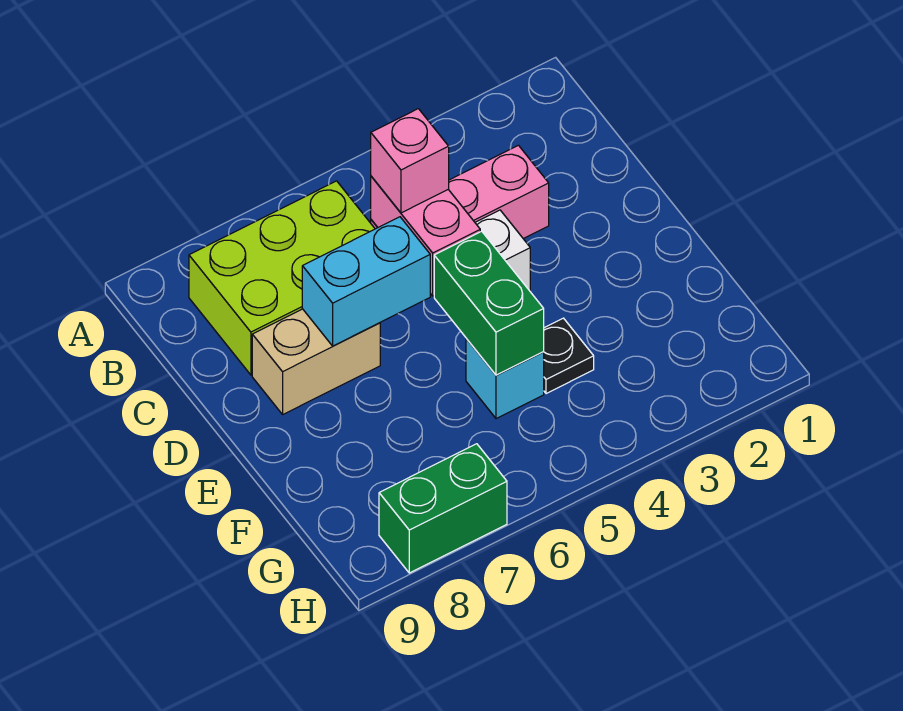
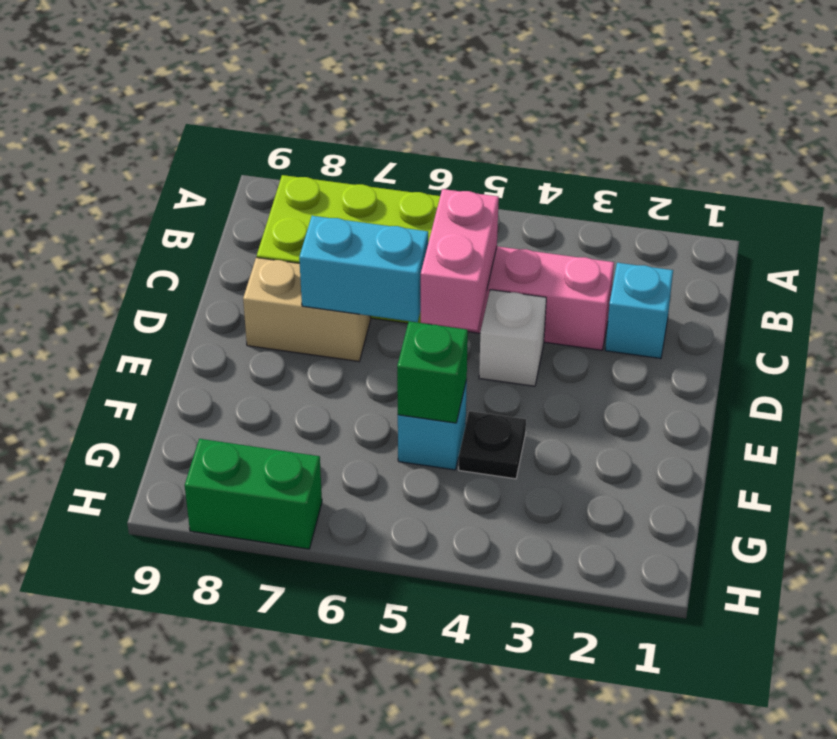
none -> cyan brick C2 level 1
pink brick C5 level 3 -> none
green brick E5:F5 level 2 -> green brick F5 level 2

